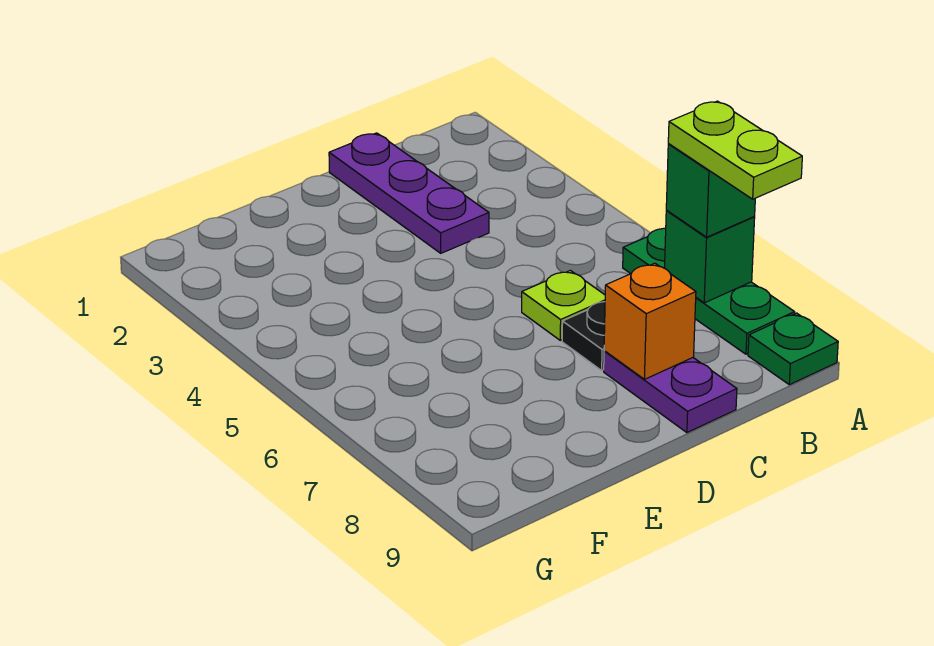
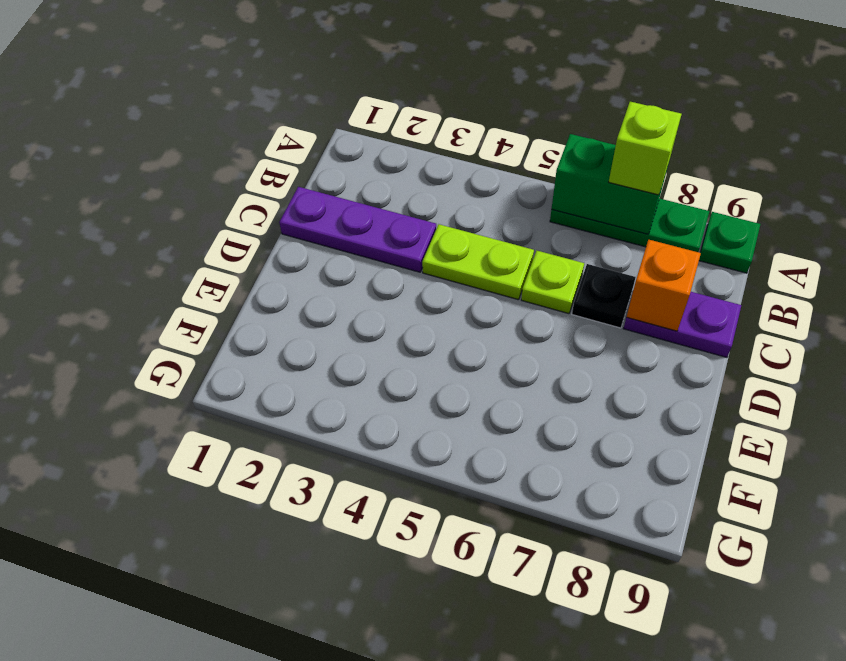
green brick A7 level 2 -> green brick A6:A7 level 2
green brick A7 level 3 -> lime brick A7 level 3
lime plate A7:A8 level 4 -> lime plate C4:C5 level 1

